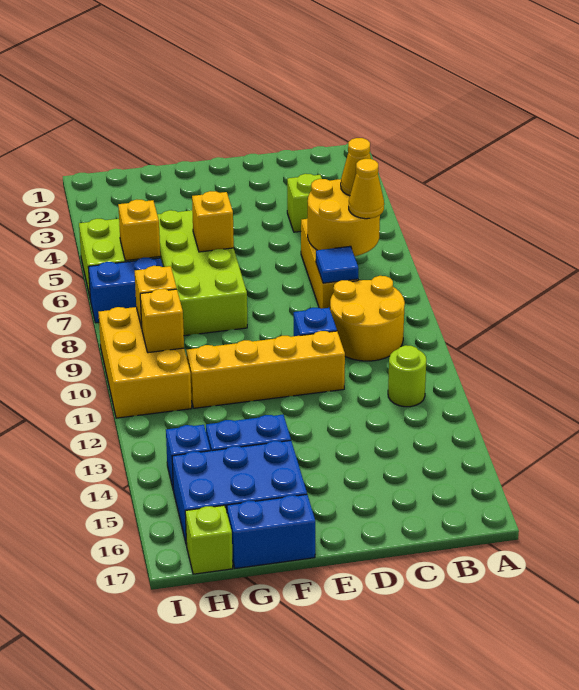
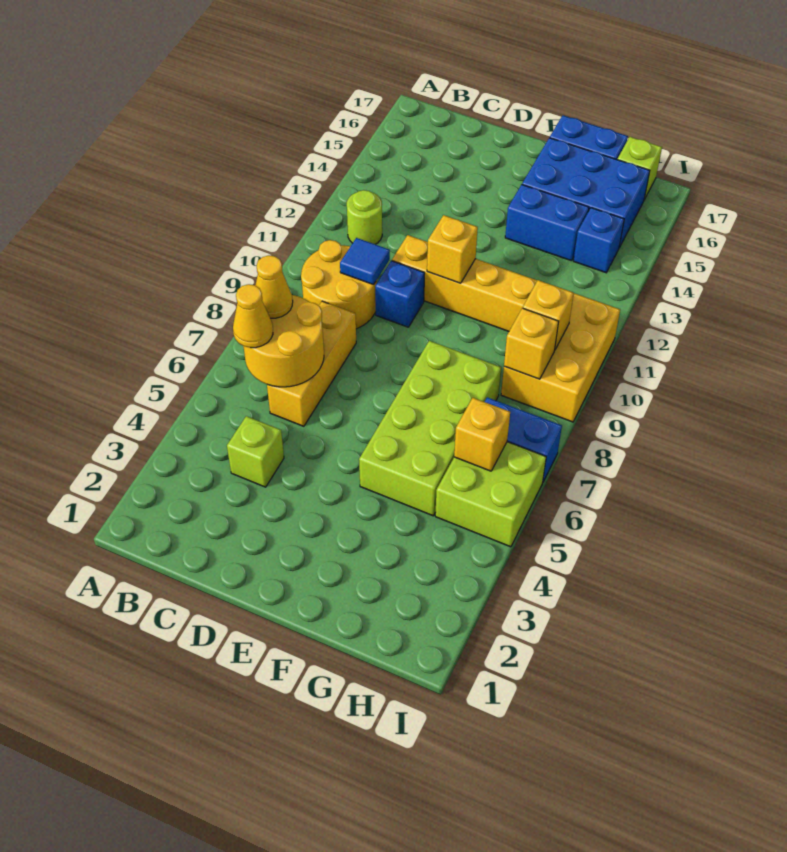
blue tile C8 level 2 -> blue tile C10 level 2
yellow brick F6 level 2 -> yellow brick E11 level 2

